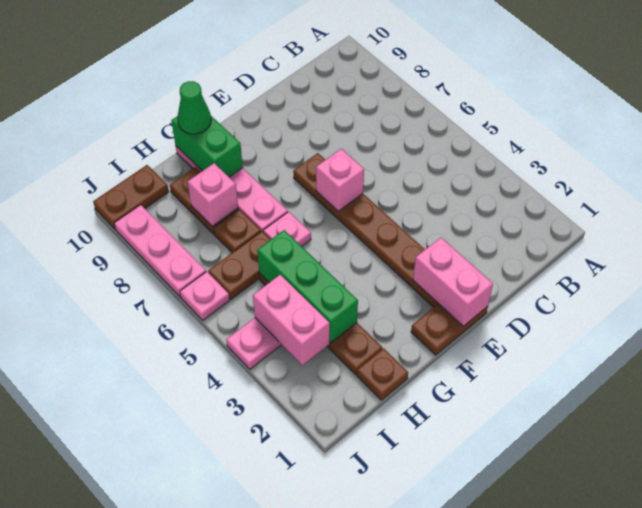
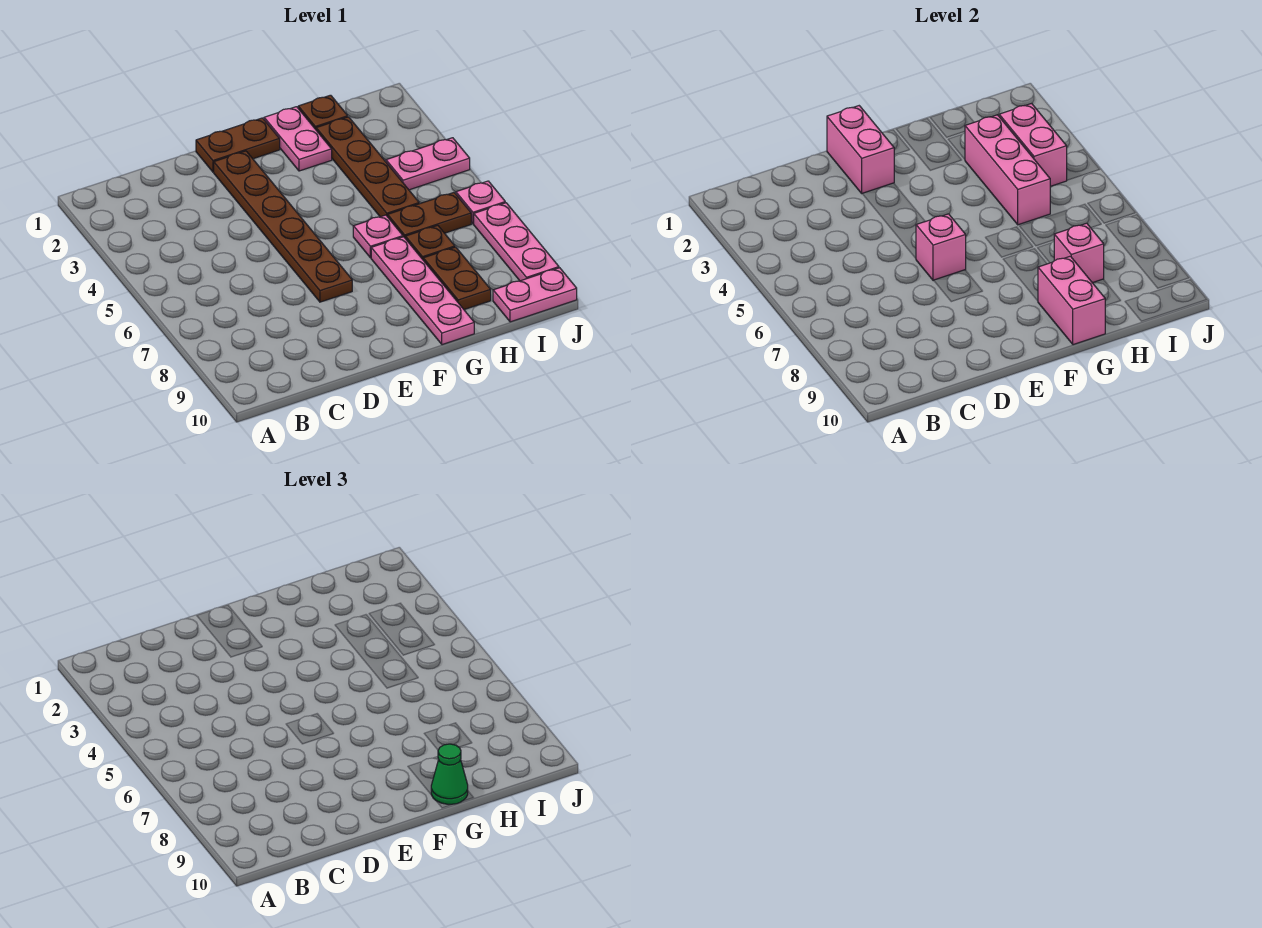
none -> pink plate G1:G2 level 1
green brick G9:G10 level 2 -> pink brick G9:G10 level 2
green brick H3:H5 level 2 -> pink brick H3:H5 level 2
brown plate I10:J10 level 1 -> pink plate I10:J10 level 1

